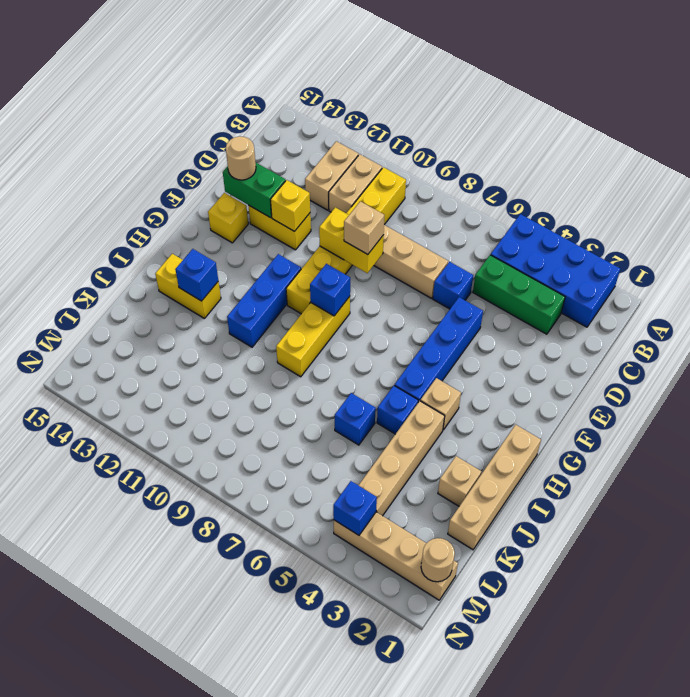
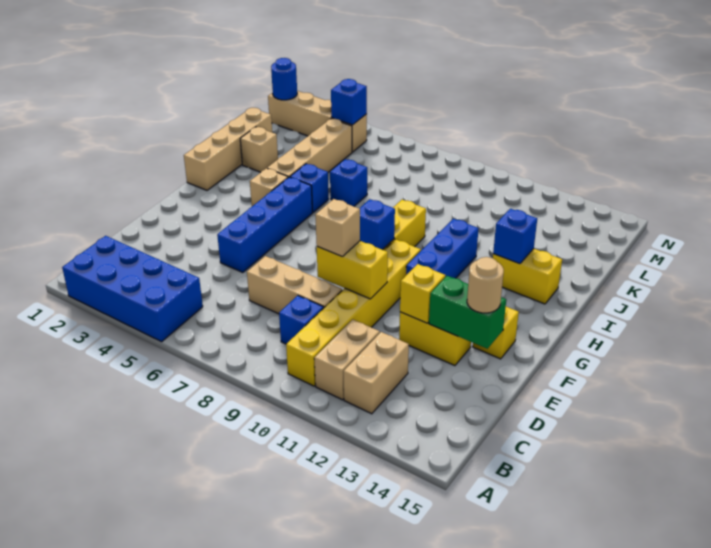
green brick C3:C5 level 1 -> none
blue brick D6 level 1 -> blue brick C9 level 1
tan round brick M1 level 2 -> blue round brick M1 level 2

